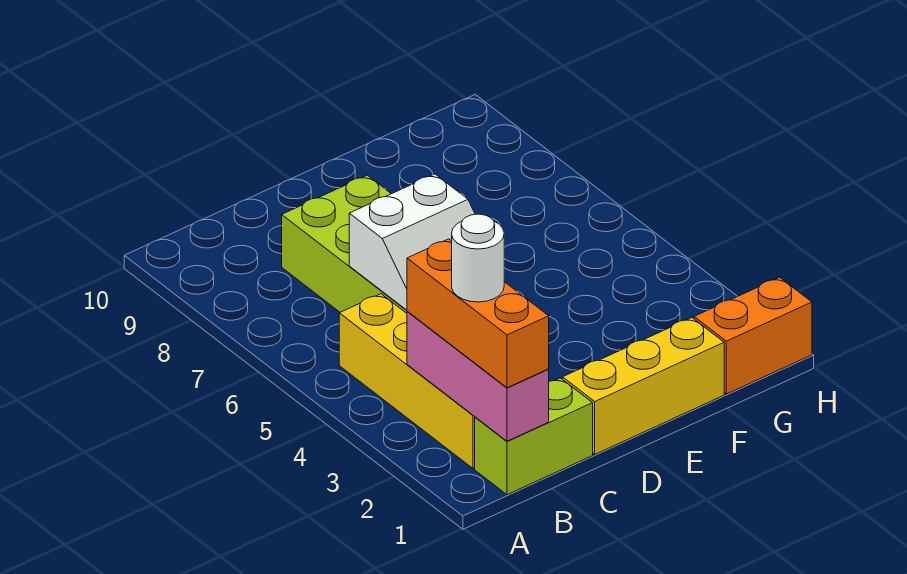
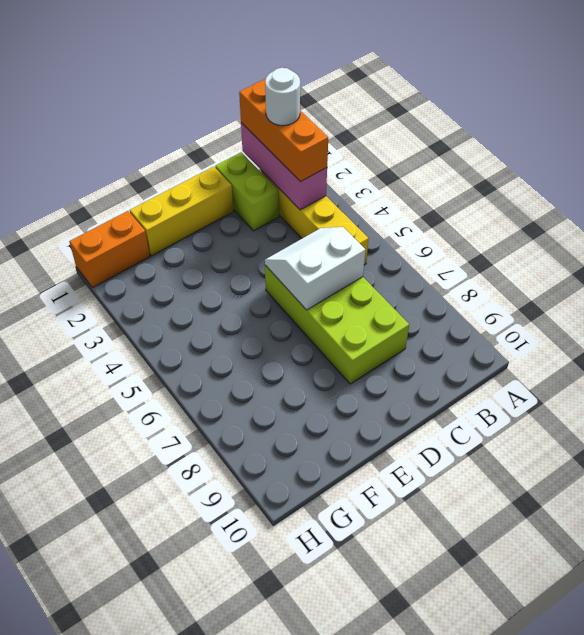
lime brick B1:C1 level 1 -> lime brick C1:C2 level 1

